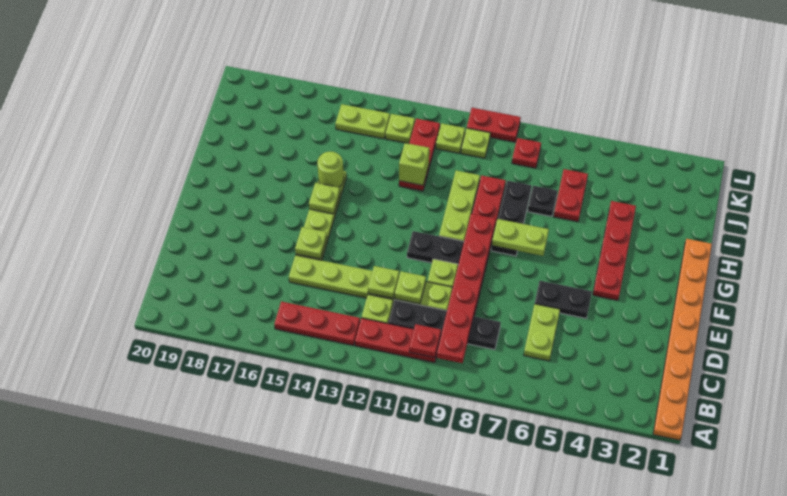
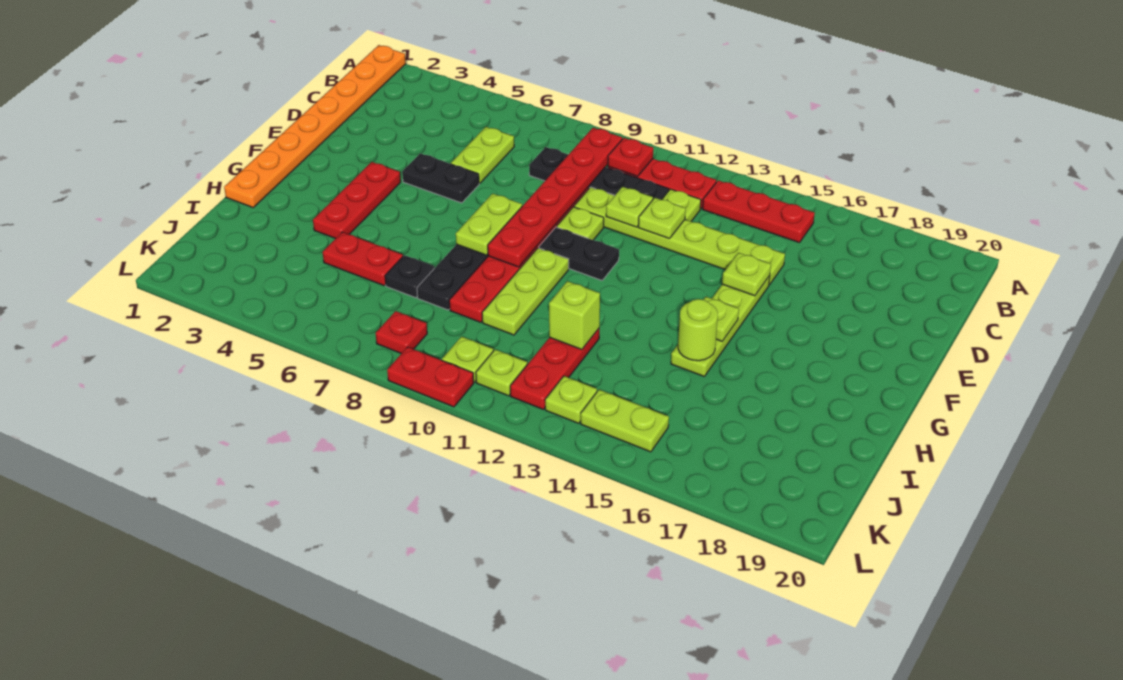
red plate F4:I4 level 1 -> red plate F4:H4 level 1
lime plate G7:G8 level 2 -> lime plate F8:G8 level 2
red plate I6:J6 level 1 -> red plate I5:I6 level 1

